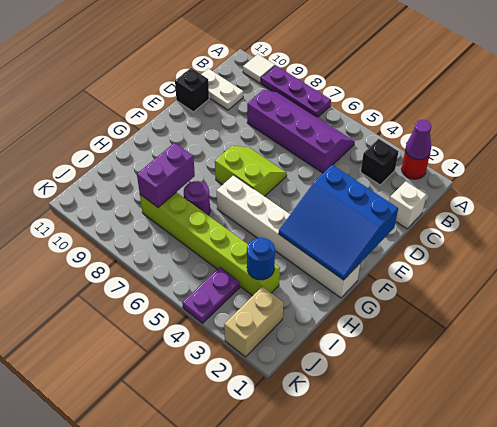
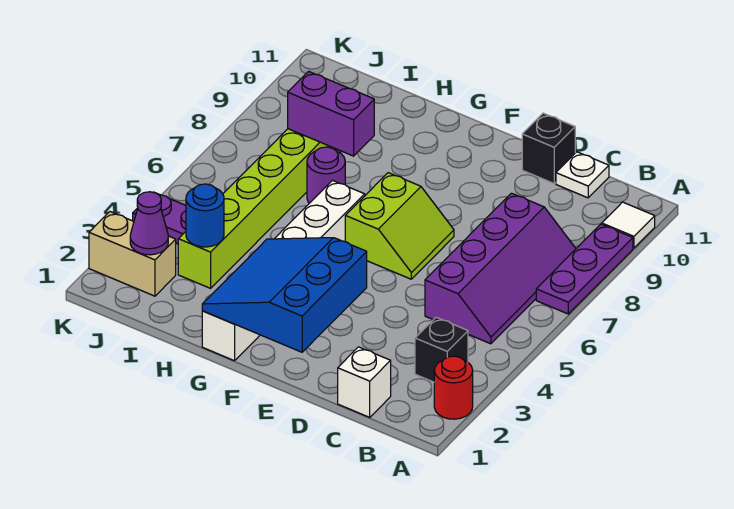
purple cone A2 level 2 -> purple cone J2 level 2
white plate C10:C11 level 1 -> white plate C11 level 1

